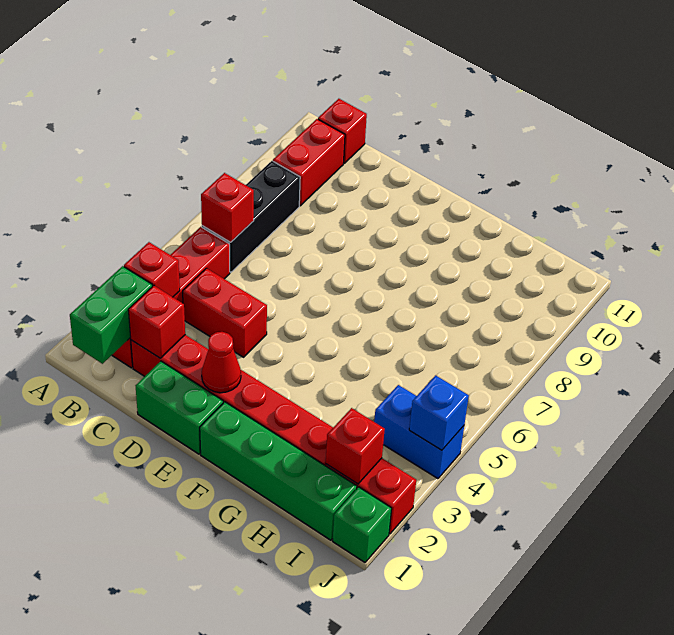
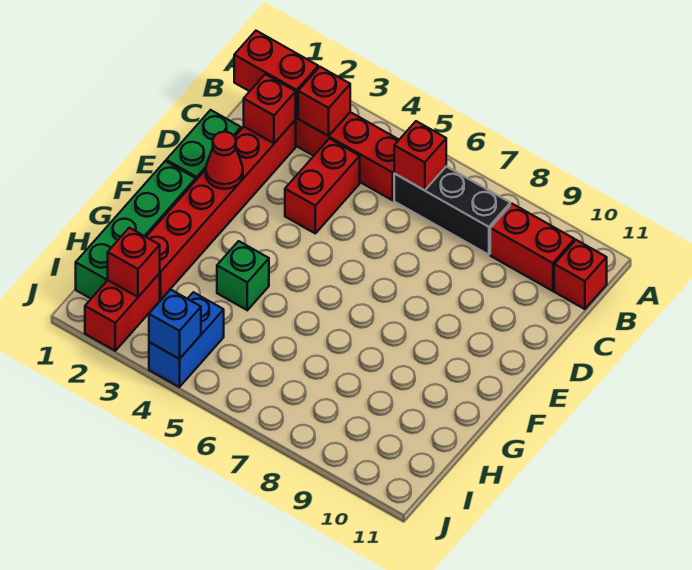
green brick B1:B2 level 2 -> red brick B1:B2 level 2
green brick J1 level 1 -> green brick G4 level 1

